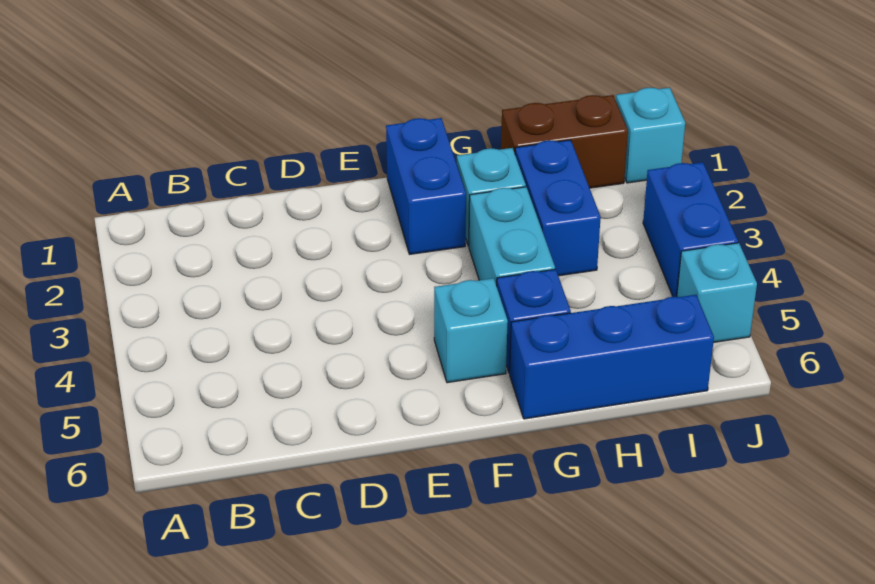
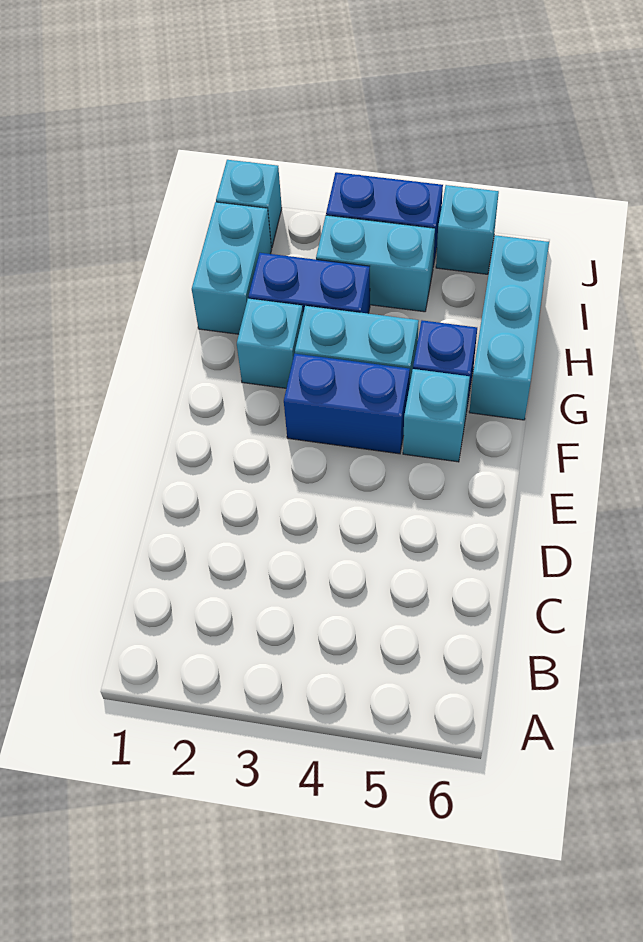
blue brick F1:F2 level 1 -> blue brick F3:F4 level 1
blue brick G6:I6 level 1 -> cyan brick G6:I6 level 1
brown brick H1:I1 level 1 -> cyan brick H1:I1 level 1
none -> cyan brick I3:I4 level 1

